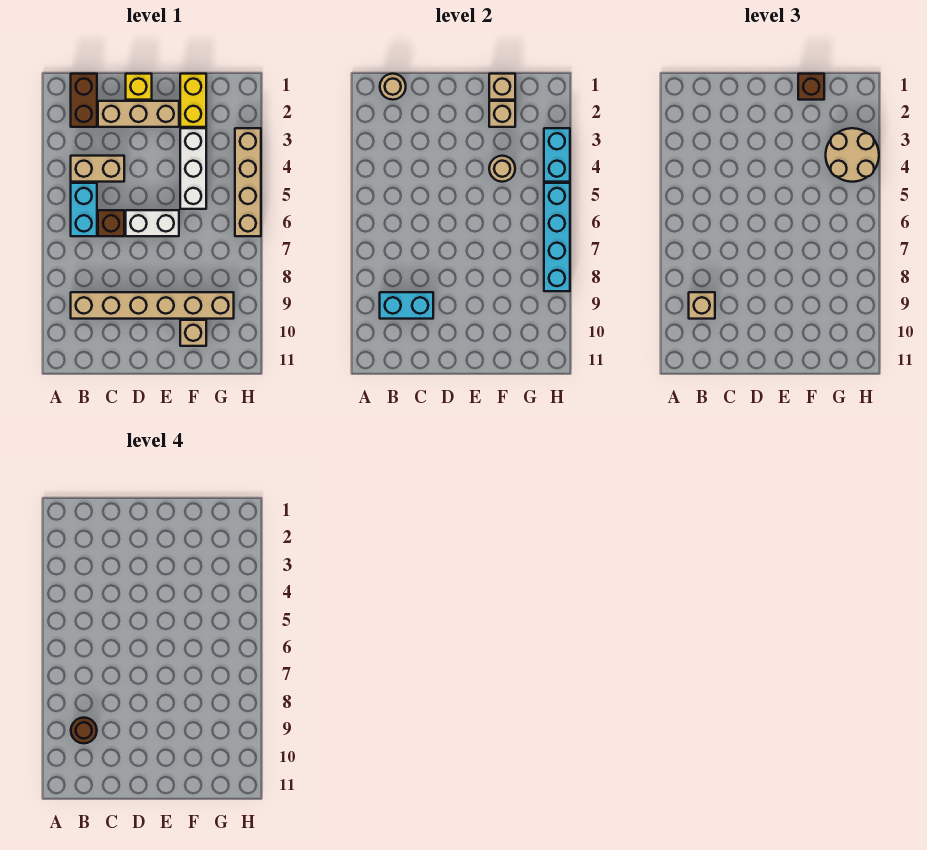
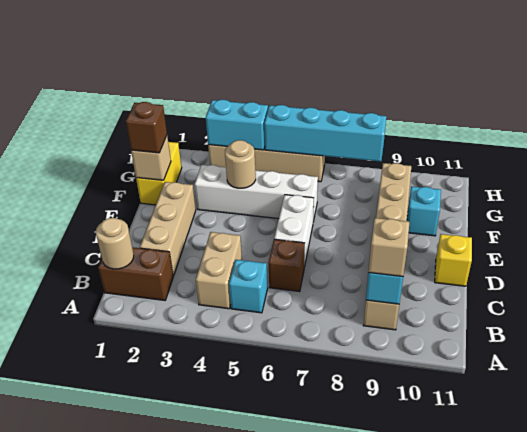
cyan brick B5:B6 level 1 -> cyan brick B5 level 1
brown round brick B9 level 4 -> none
yellow brick D1 level 1 -> yellow brick D11 level 1
yellow brick F1:F2 level 1 -> yellow brick F1:G1 level 1
tan brick F2 level 2 -> none
white brick F3:F5 level 1 -> white brick F3:F6 level 1
tan brick F10 level 1 -> cyan brick F10 level 1
tan round brick G3:H4 level 3 -> none

